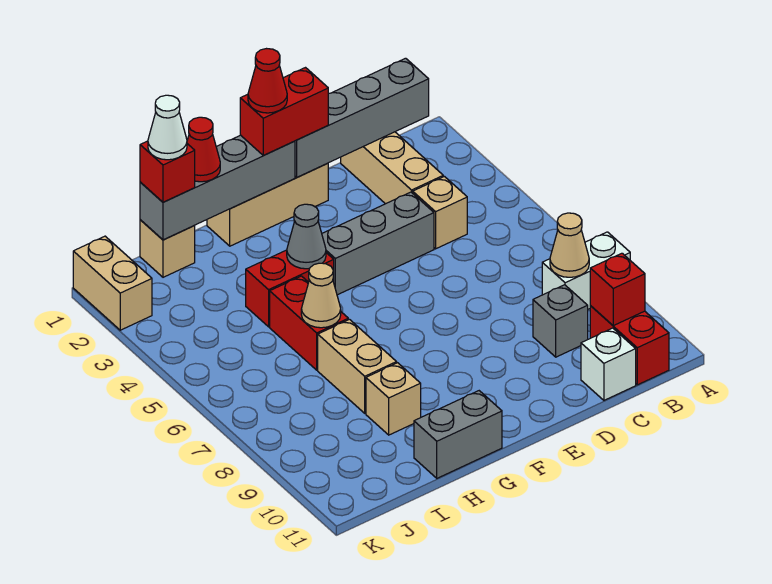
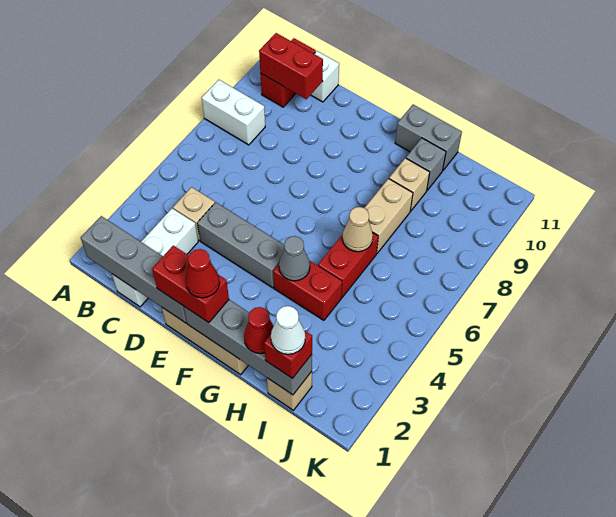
tan cone B8 level 2 -> none
red brick B10 level 2 -> red brick B10:C10 level 2
tan brick C1:C3 level 1 -> white brick C1:C3 level 1
grey brick C9 level 1 -> grey brick H10 level 1
tan brick K1:K2 level 1 -> none

